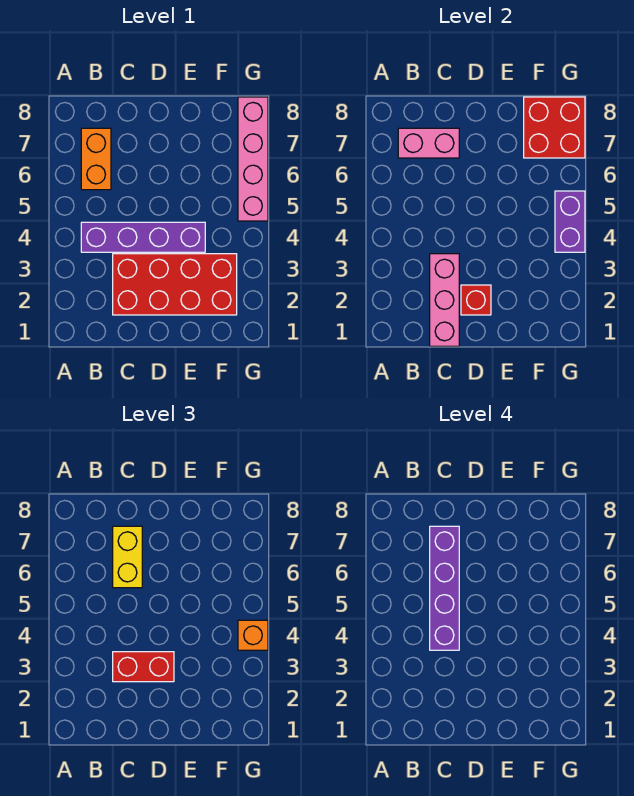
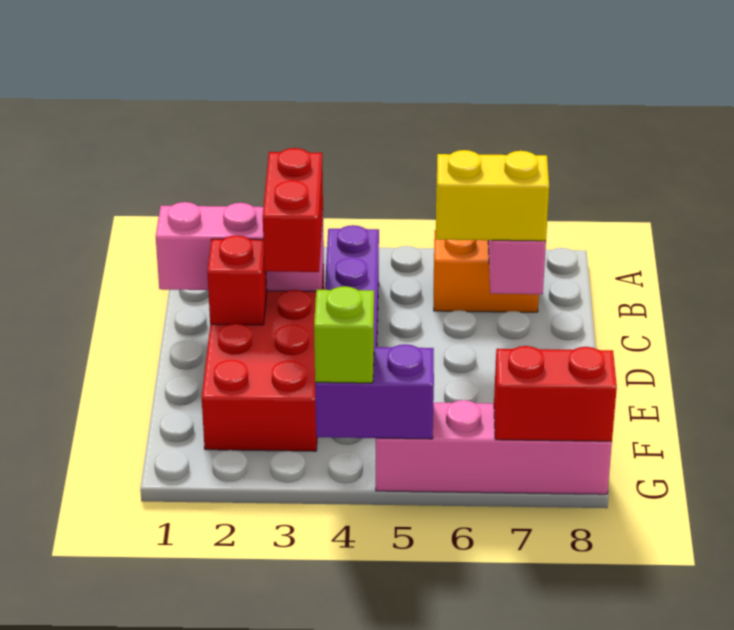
purple brick C4:C7 level 4 -> none
red brick F7:G8 level 2 -> red brick G7:G8 level 2
orange brick G4 level 3 -> lime brick G4 level 3

